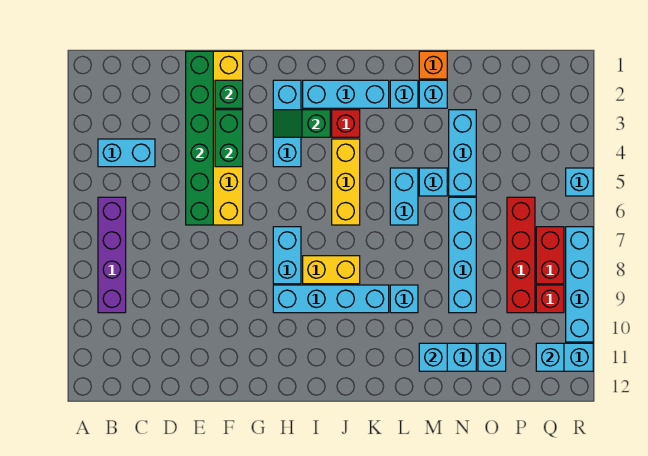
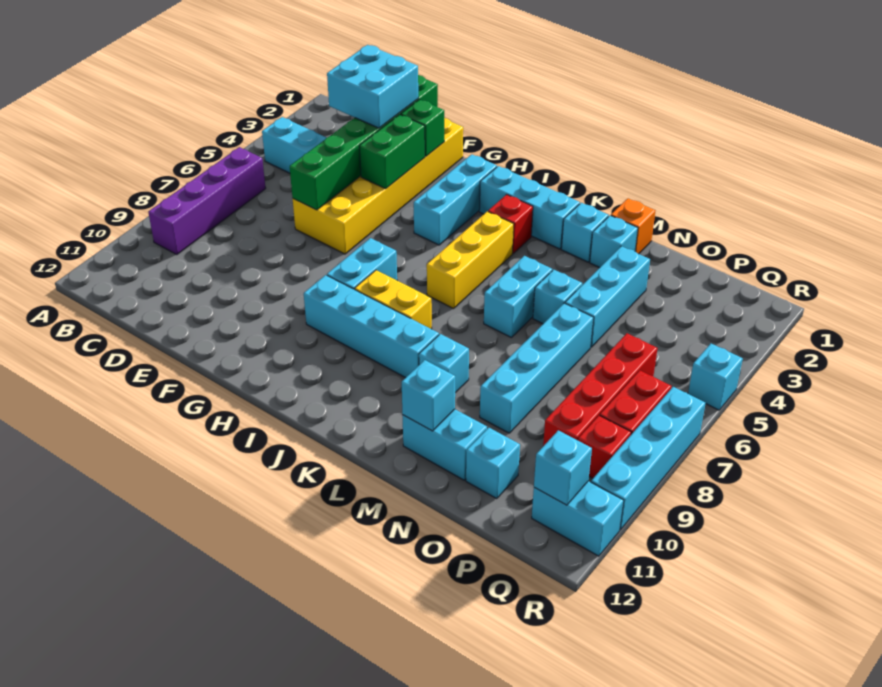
none -> cyan brick D2:E3 level 3
green slope H3:I3 level 2 top I -> none

